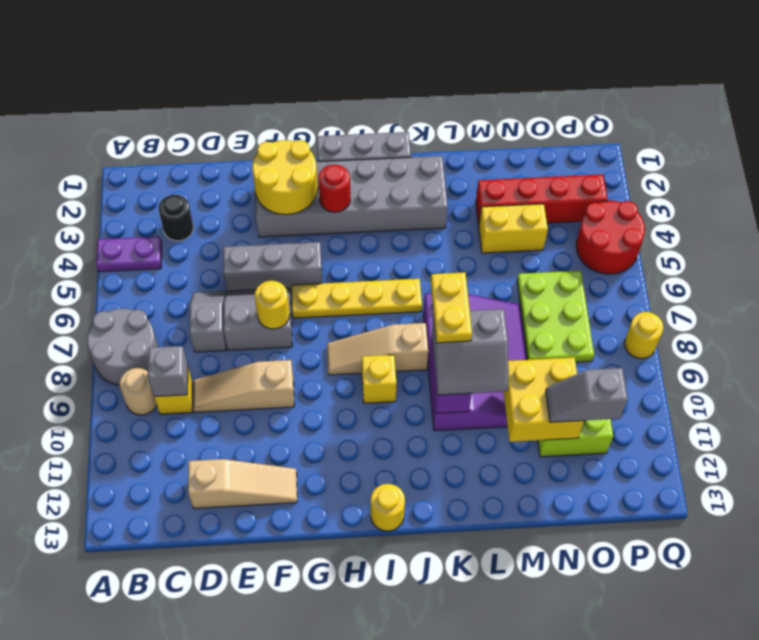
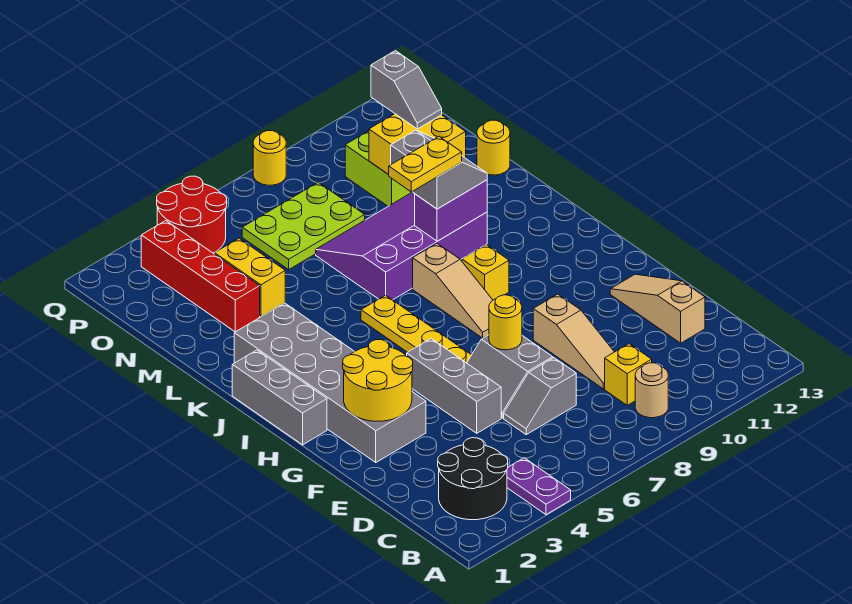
grey round brick A7:B8 level 1 -> none
black round brick C3 level 1 -> black round brick B2:C3 level 1
grey brick C9 level 2 -> none
red round brick H3 level 2 -> none
yellow round brick I13 level 1 -> yellow round brick M13 level 1

